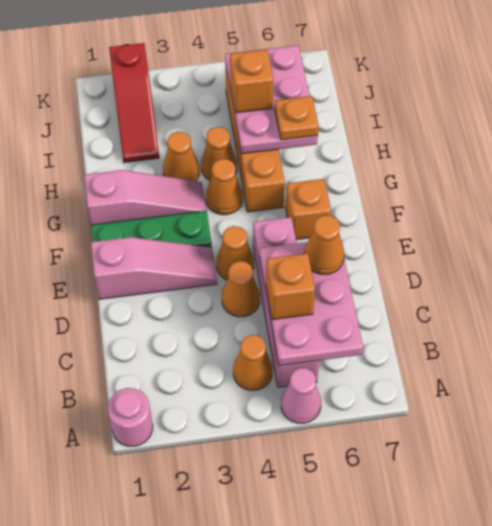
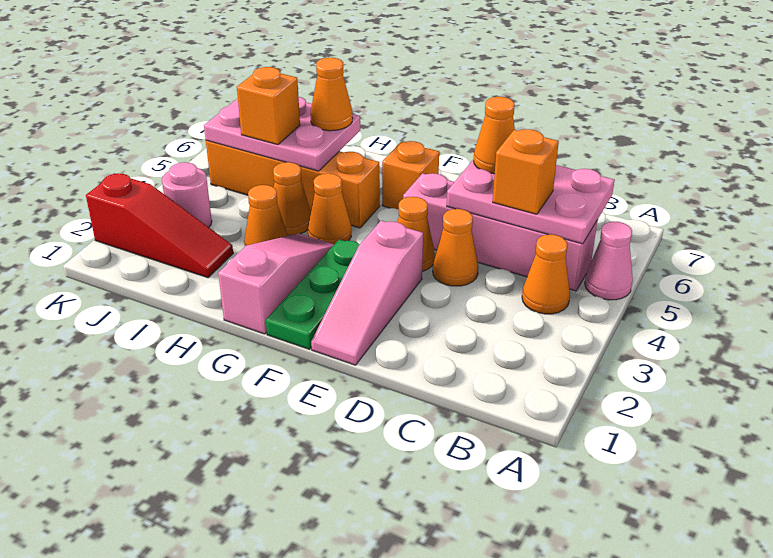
pink round brick A1 level 1 -> pink round brick J3 level 1
pink slope E1:E3 level 1 top 1 -> pink slope E1:E3 level 1 top 3
orange plate H6 level 3 -> orange cone H6 level 3

